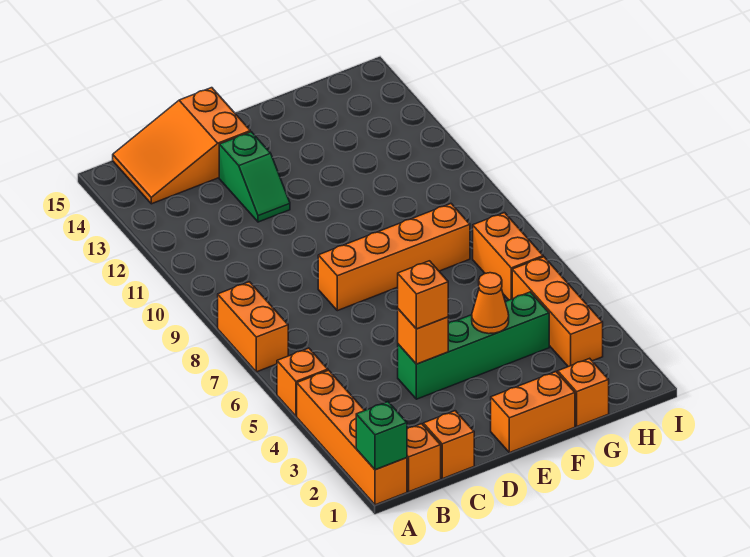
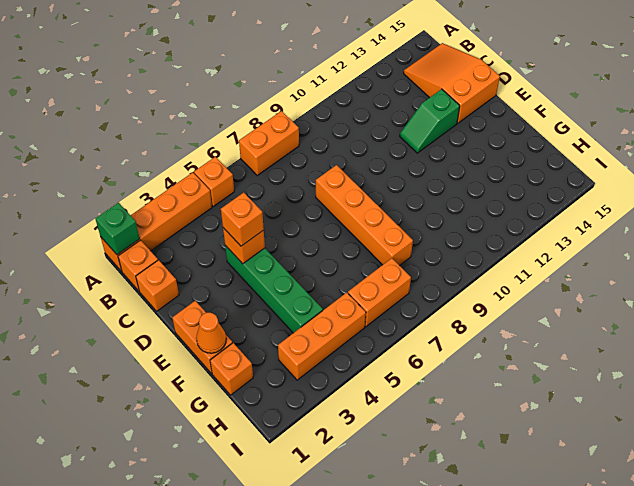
orange cone F4 level 2 -> orange cone F1 level 2

